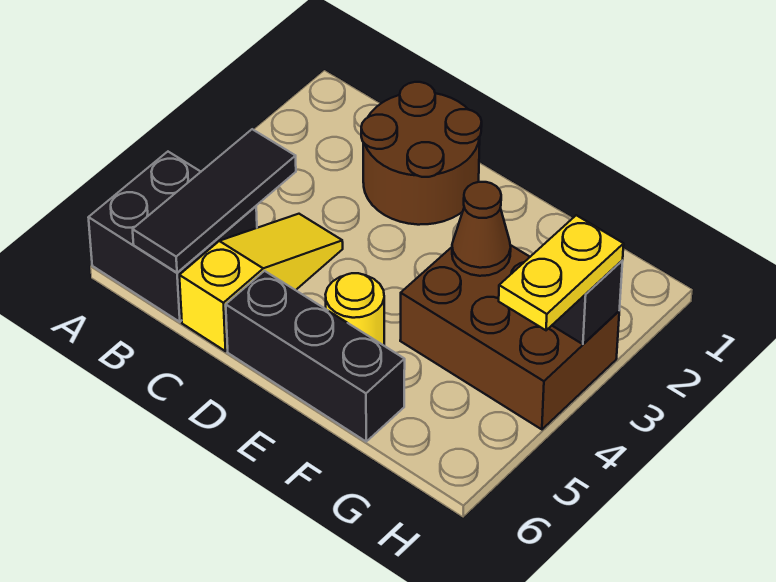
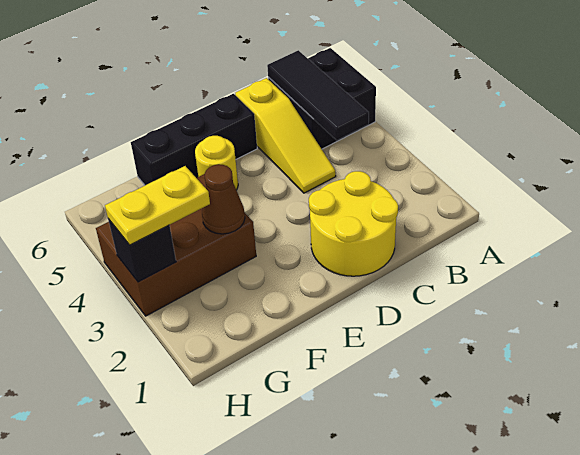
brown round brick C1:D2 level 1 -> yellow round brick C1:D2 level 1
yellow plate H3:H4 level 3 -> yellow plate G3:H3 level 3

